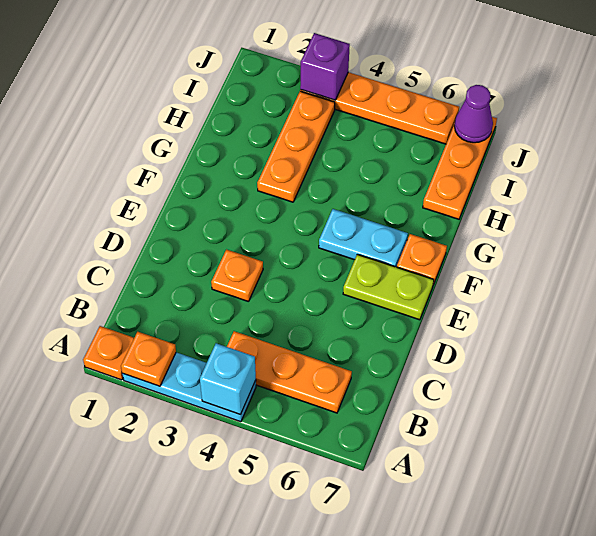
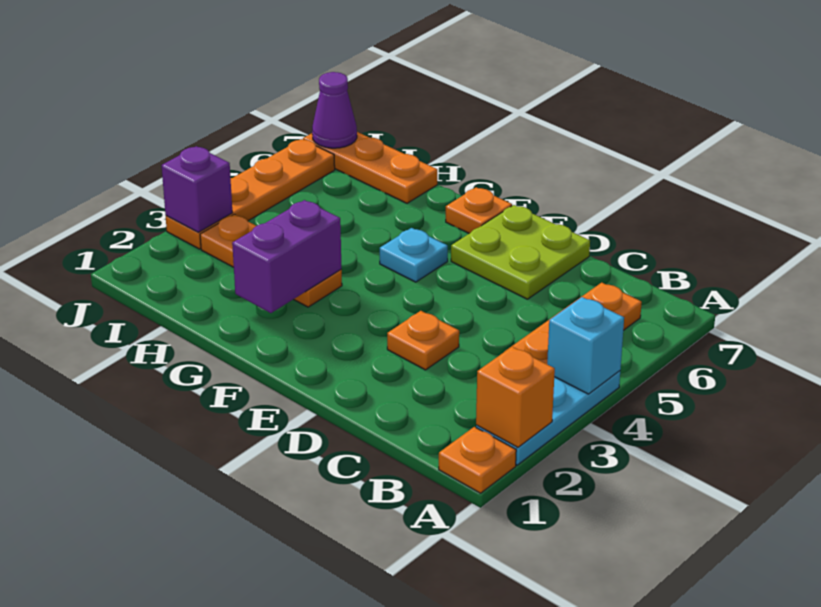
orange plate A2 level 2 -> orange brick A2 level 2
lime plate E6:E7 level 1 -> lime plate D6:E7 level 1
cyan plate F5:F6 level 1 -> cyan plate F5 level 1
none -> purple brick G2:G3 level 2

